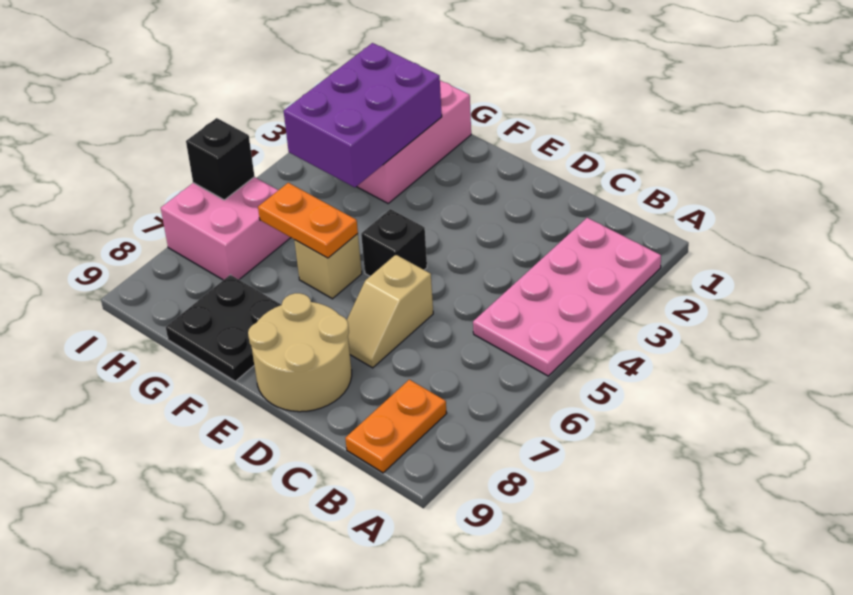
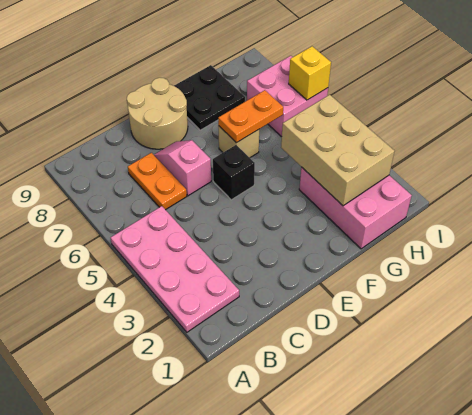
orange plate B8:B9 level 1 -> orange plate C6:C7 level 1
tan slope D6:D7 level 1 top 6 -> pink slope D6:D7 level 1 top 6
purple brick G2:H4 level 2 -> tan brick G2:H4 level 2
black brick I6 level 2 -> yellow brick I6 level 2

